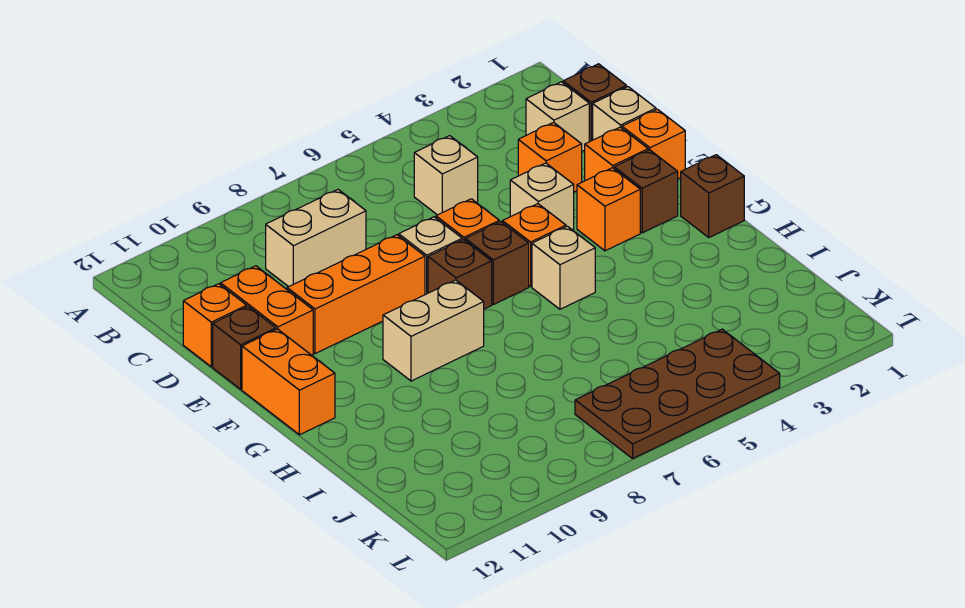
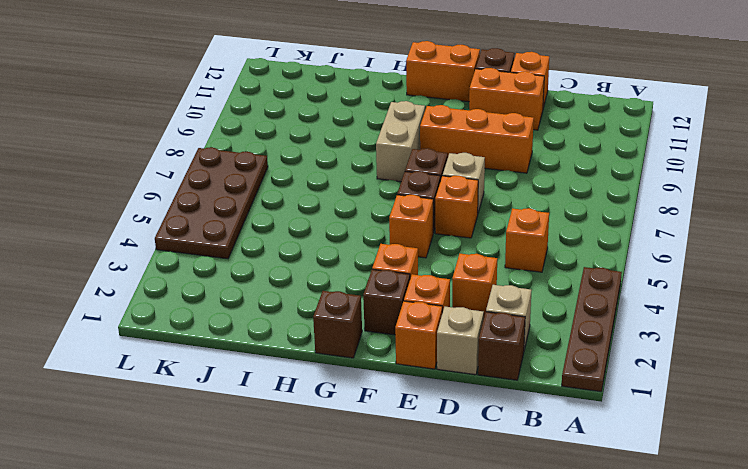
none -> brown plate A1:A4 level 1
tan brick C5 level 1 -> orange brick C5 level 1
tan brick C8:C9 level 1 -> none
tan brick E4 level 1 -> none
orange brick E8:E10 level 1 -> orange brick D9:F9 level 1
tan brick G5 level 1 -> none

